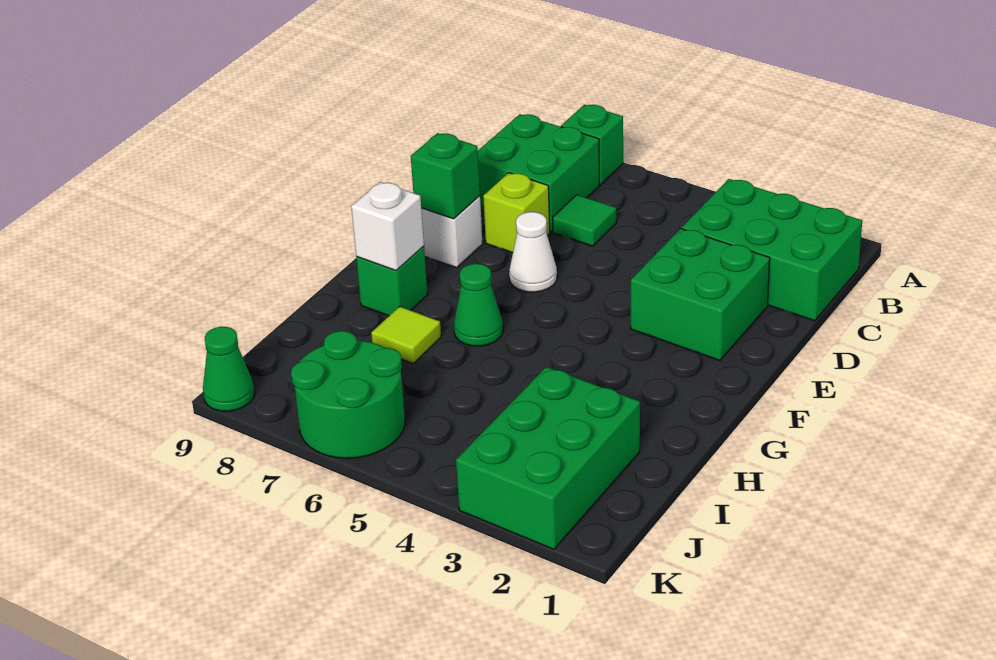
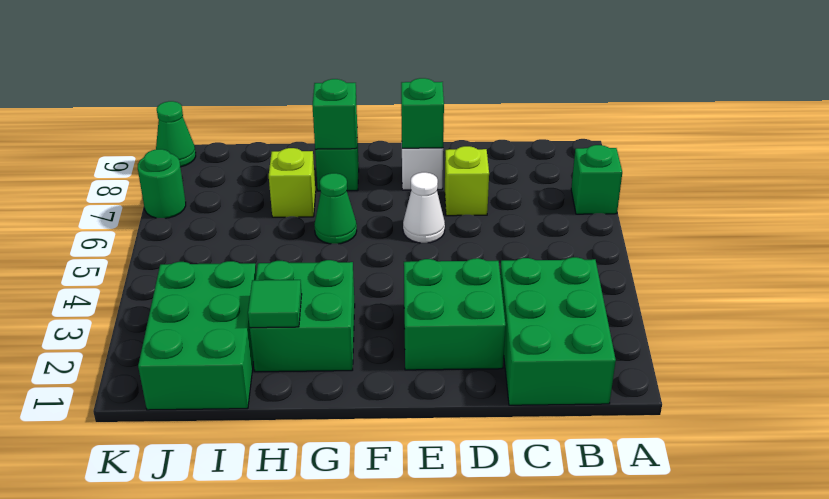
green brick B7:C8 level 1 -> green brick G2:H3 level 1
green tile C6 level 1 -> green tile H2 level 2
white brick G8 level 2 -> green brick G8 level 2
lime tile H7 level 1 -> lime brick H7 level 1
green brick I2:K3 level 1 -> green brick I1:J3 level 1
green round brick J6:K7 level 1 -> green round brick K7 level 1

